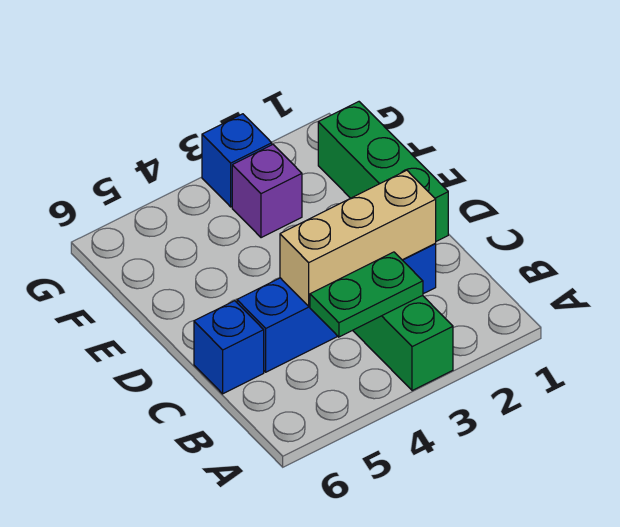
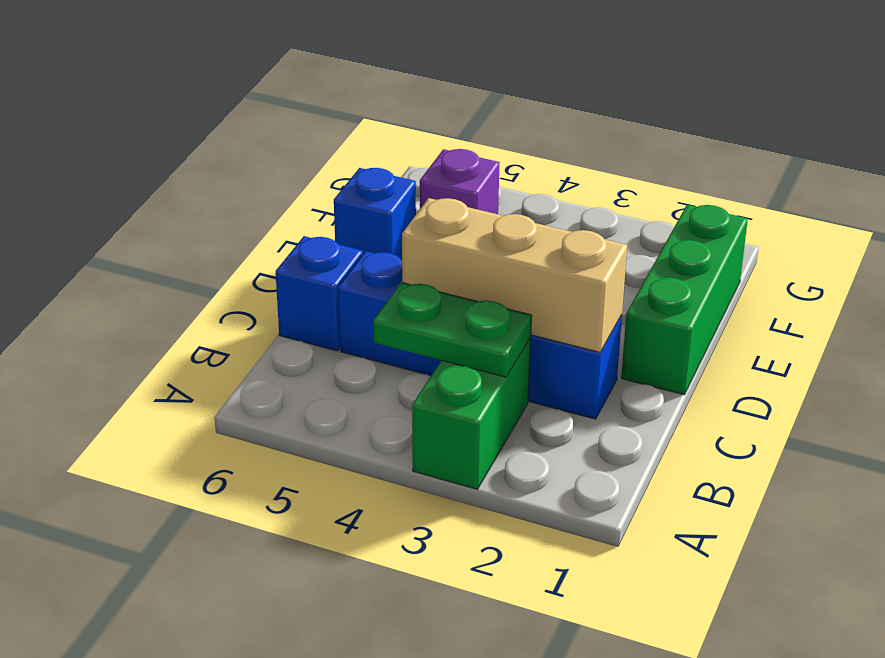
purple brick F3 level 1 -> purple brick F5 level 1
blue brick G3 level 1 -> blue brick E6 level 1

